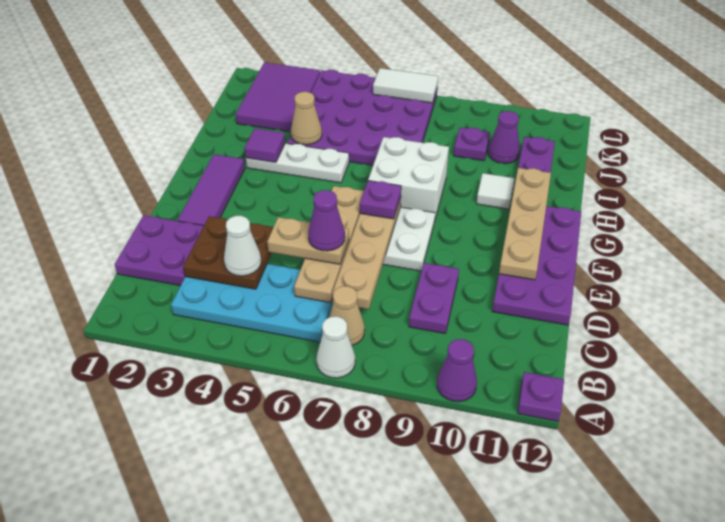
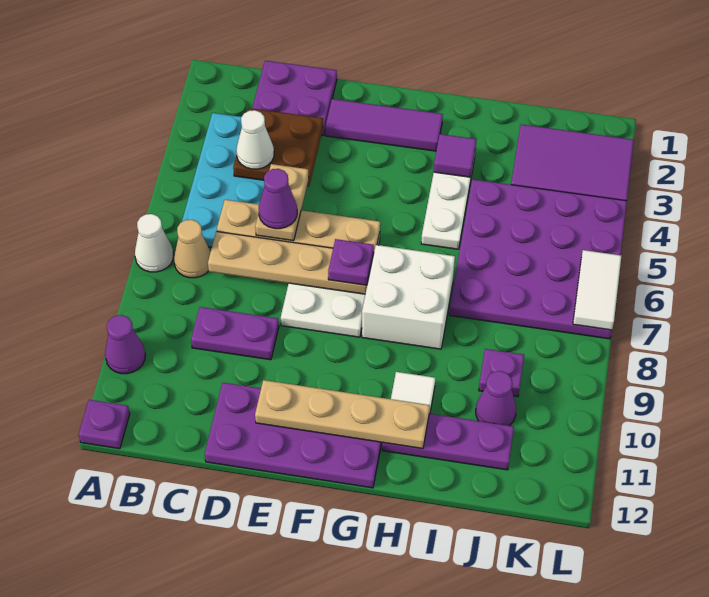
tan cone I4 level 2 -> none

